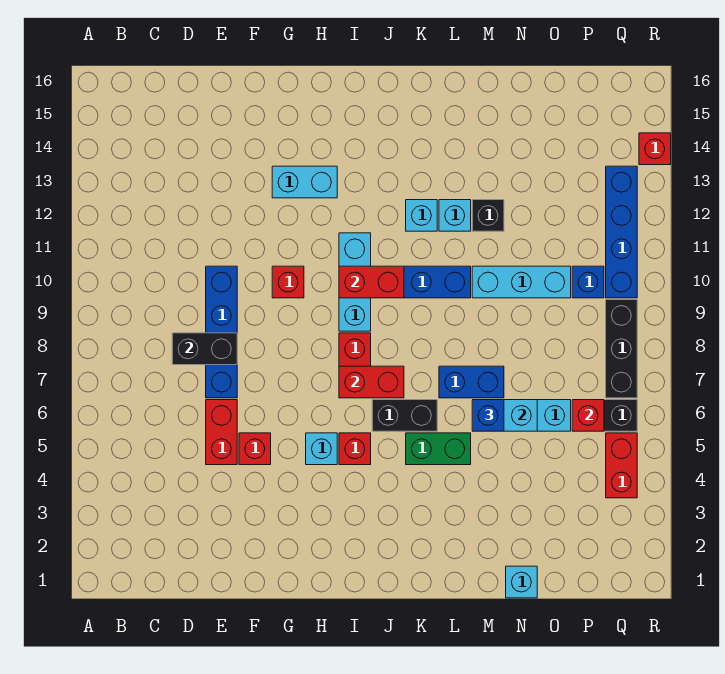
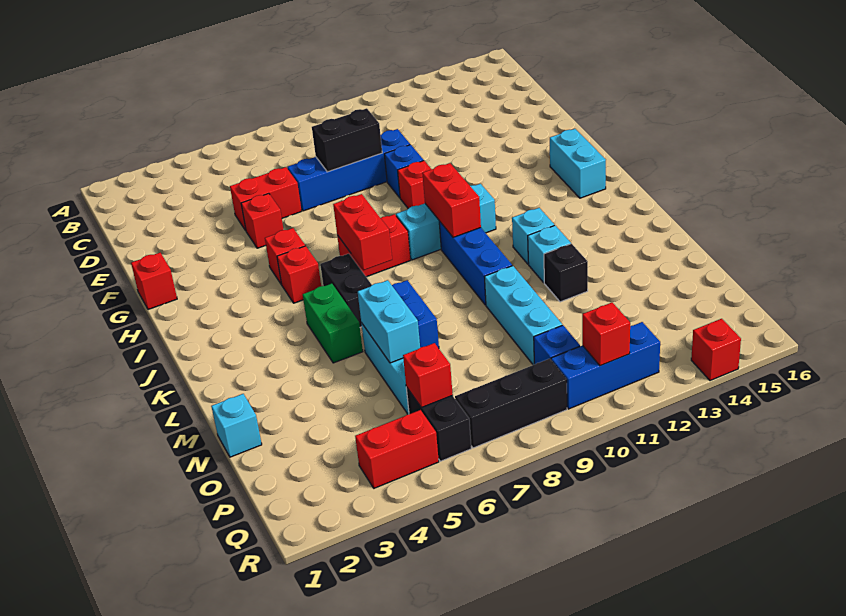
black brick D8:E8 level 2 -> black brick E8:E9 level 2
none -> red brick G1 level 1
cyan brick G13:H13 level 1 -> cyan brick H15:I15 level 1
cyan brick H5 level 1 -> red brick H5 level 1
blue brick M6 level 3 -> blue brick F10 level 1
blue brick Q10:Q13 level 1 -> blue brick Q10:Q12 level 1
none -> red brick Q11 level 2

